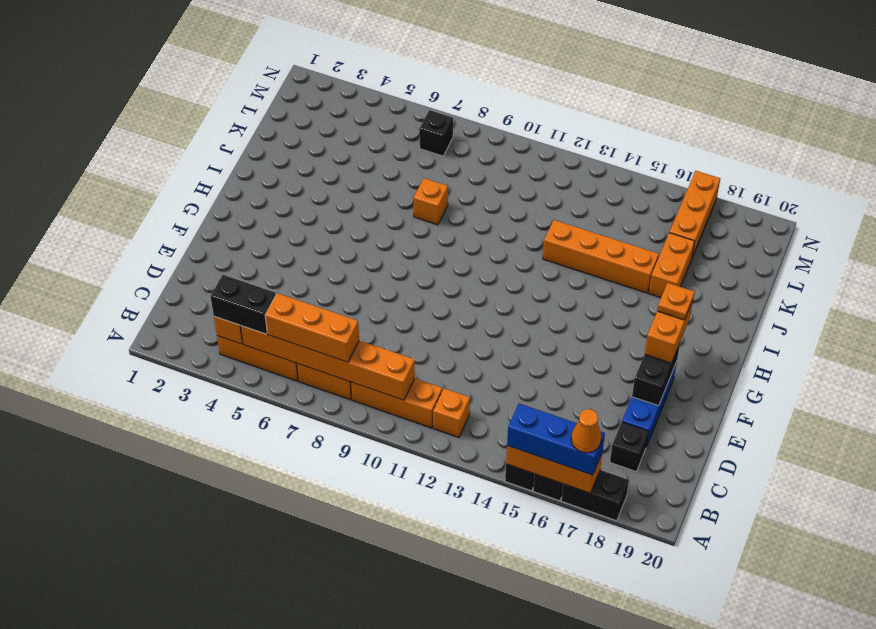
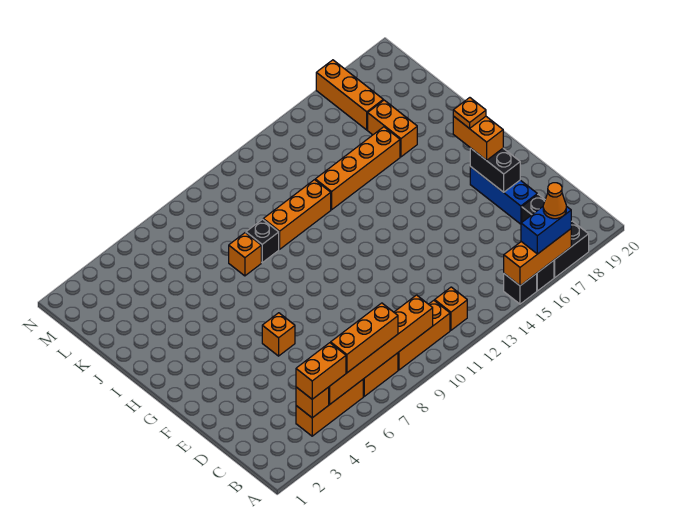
blue brick A15:A17 level 3 -> blue brick A16:A17 level 3
black brick B4:B5 level 3 -> orange brick B4:B5 level 3
none -> orange brick F6 level 1
none -> orange brick J10:J12 level 1
black brick M7 level 1 -> black brick J9 level 1

